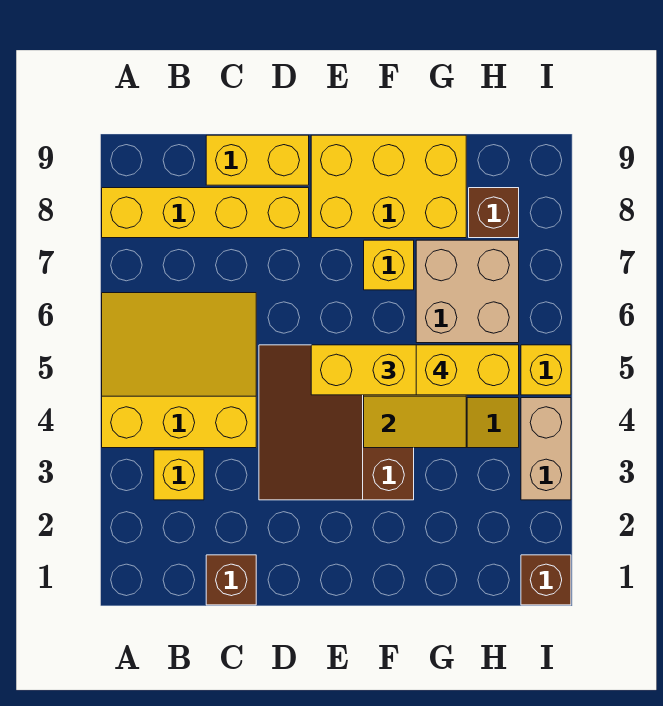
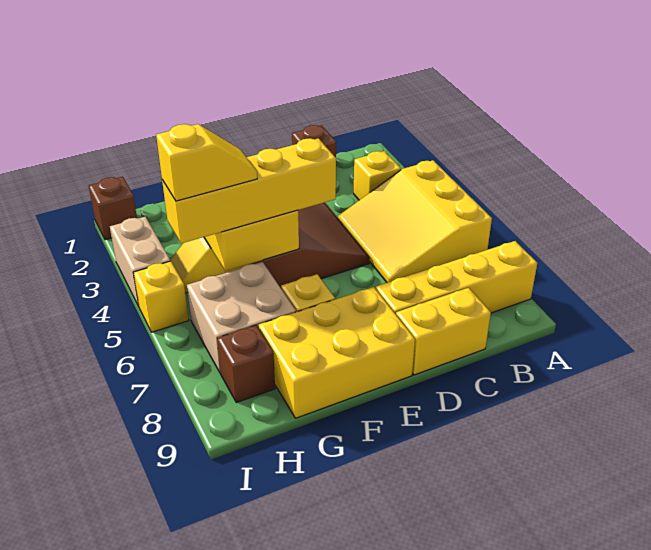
yellow slope A4:C6 level 1 top 4 -> yellow slope A4:C6 level 1 top A
yellow brick G5:H5 level 4 -> yellow slope G5:H5 level 4 top H

